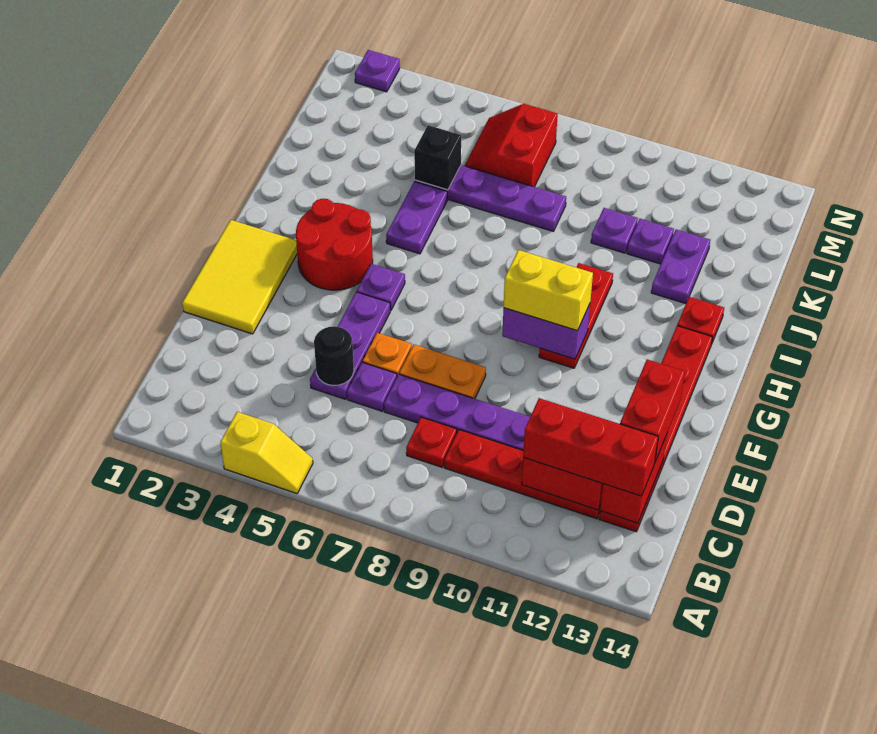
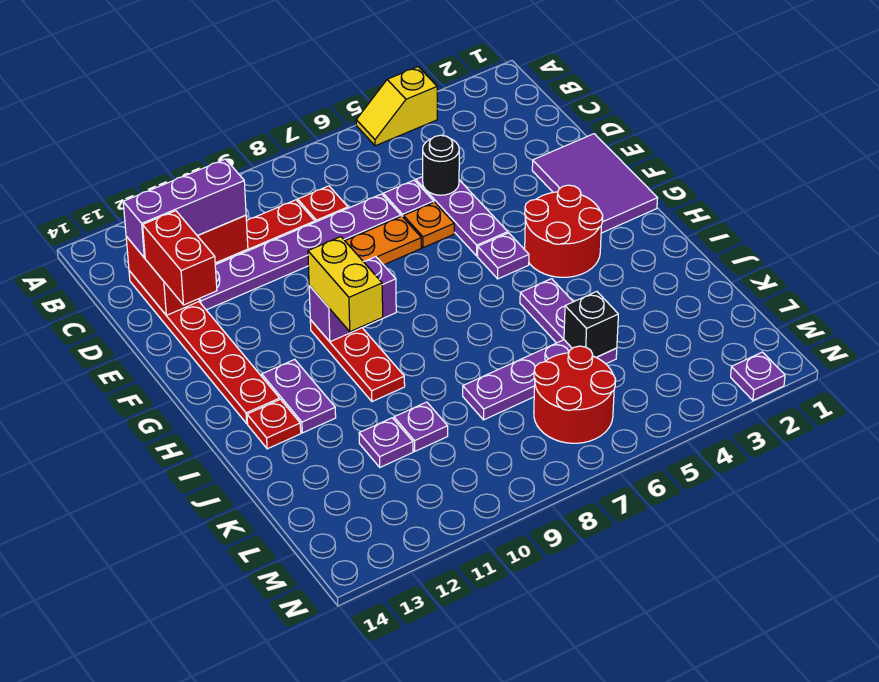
red brick C11:C13 level 3 -> purple brick C11:C13 level 3
yellow tile E1:G2 level 1 -> purple tile E1:G2 level 1
yellow brick G9:G10 level 3 -> yellow brick G10:H10 level 3
purple plate J12:K12 level 1 -> purple plate H12:I12 level 1
red slope L6:M7 level 1 top 7 -> red round brick L6:M7 level 1

